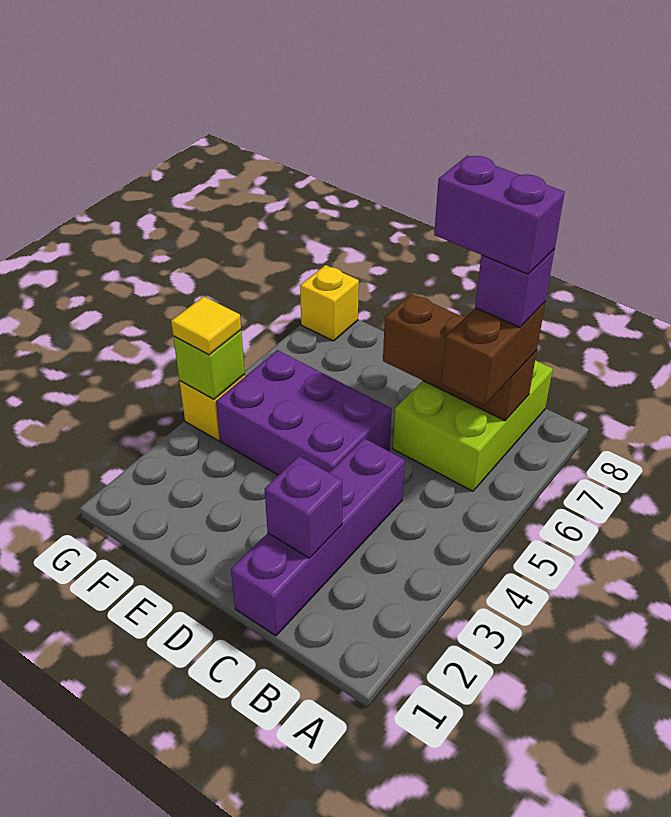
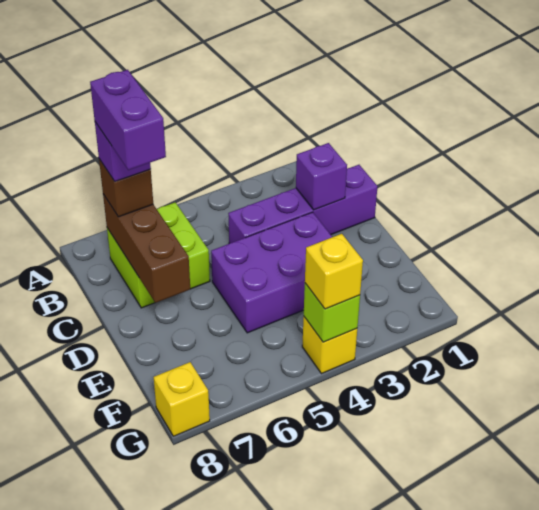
lime brick B6:C8 level 1 -> lime brick B6:C7 level 1
brown brick B6:B7 level 3 -> brown brick B7 level 3
purple brick D4:F5 level 1 -> purple brick D3:E5 level 1
yellow tile G4 level 3 -> yellow brick G4 level 3

